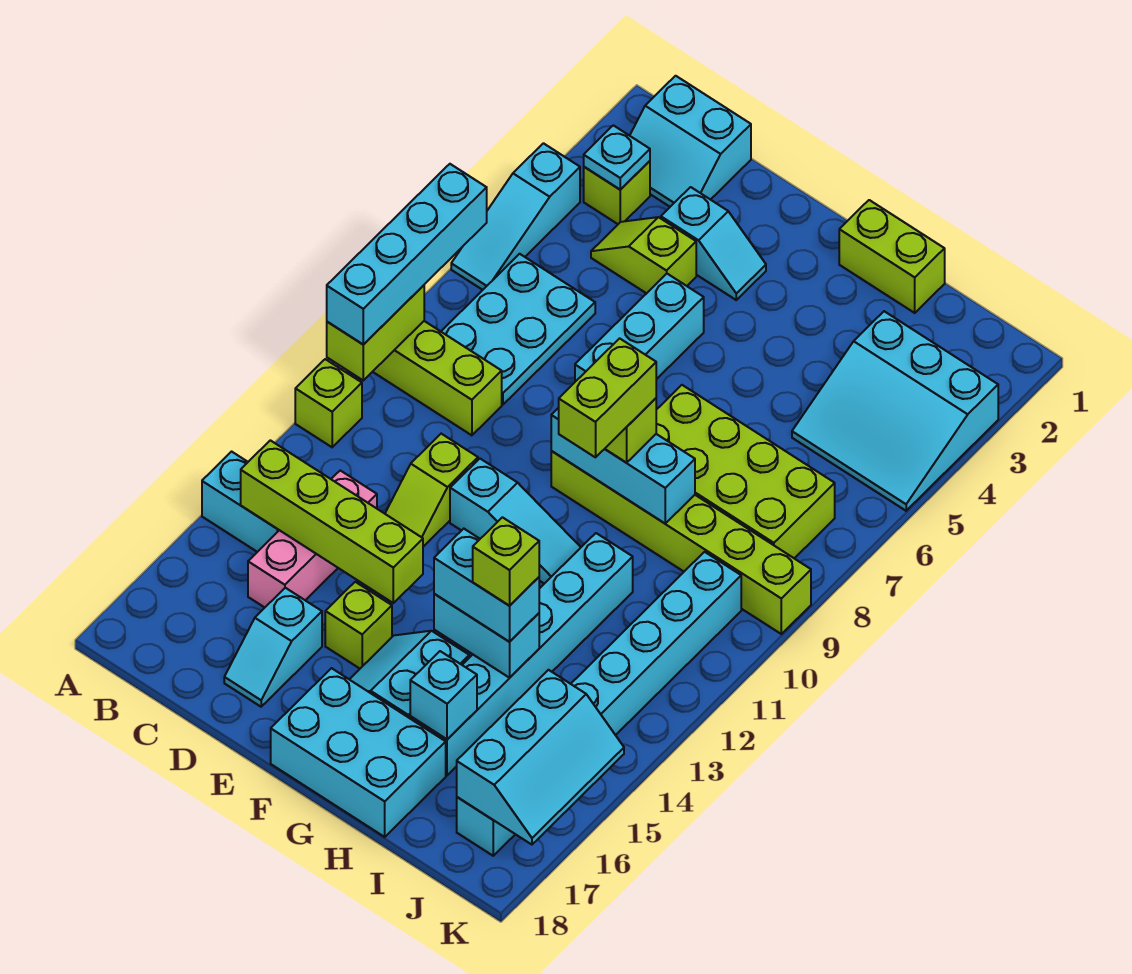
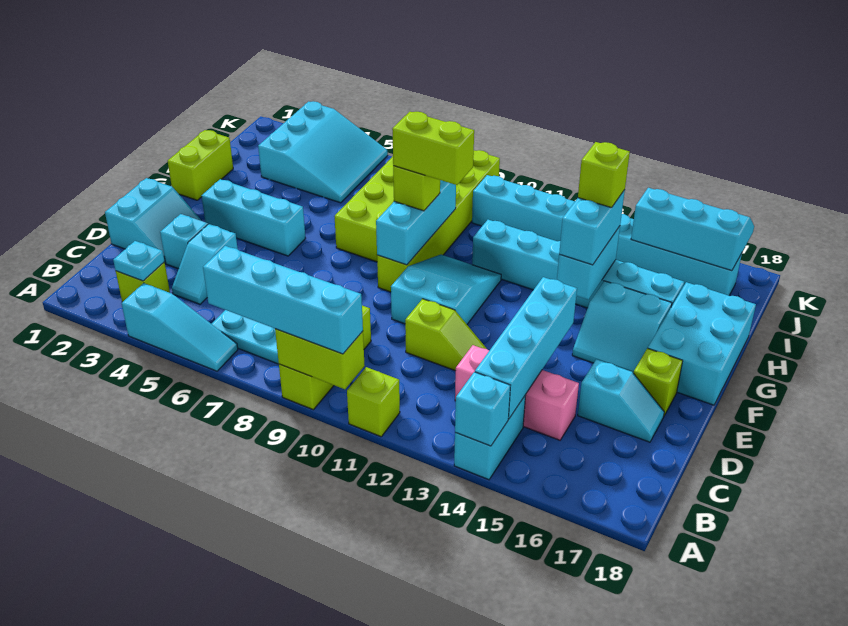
cyan slope B1:C2 level 1 top 1 -> cyan slope D1:E2 level 1 top 1
lime brick B14:E14 level 2 -> cyan brick B14:E14 level 2
lime slope C4:D4 level 1 top D -> cyan slope C4:D4 level 1 top D
cyan brick E5:E7 level 1 -> cyan brick F3:F5 level 1
cyan slope E11:G11 level 1 top E -> cyan slope E10:G11 level 1 top E
lime brick E15 level 1 -> lime brick E17 level 1
cyan brick H16 level 2 -> cyan brick A14 level 2

